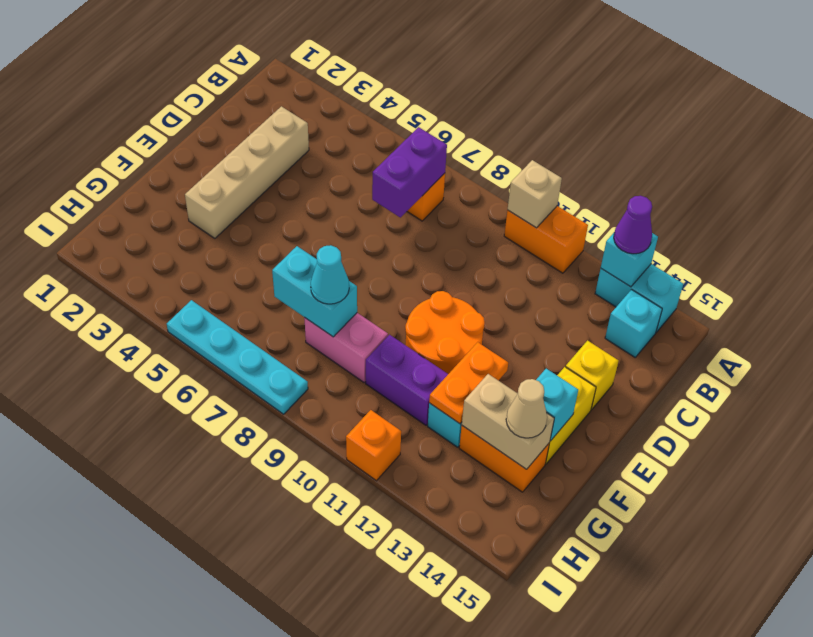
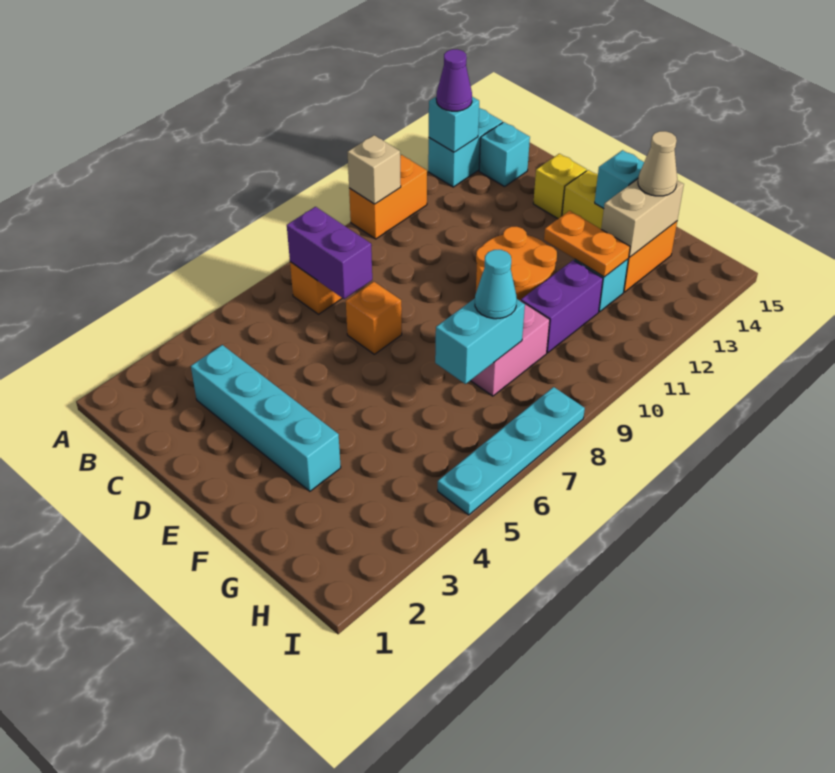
tan brick C3:F3 level 1 -> cyan brick C3:F3 level 1
orange brick I11 level 1 -> orange brick D7 level 1

